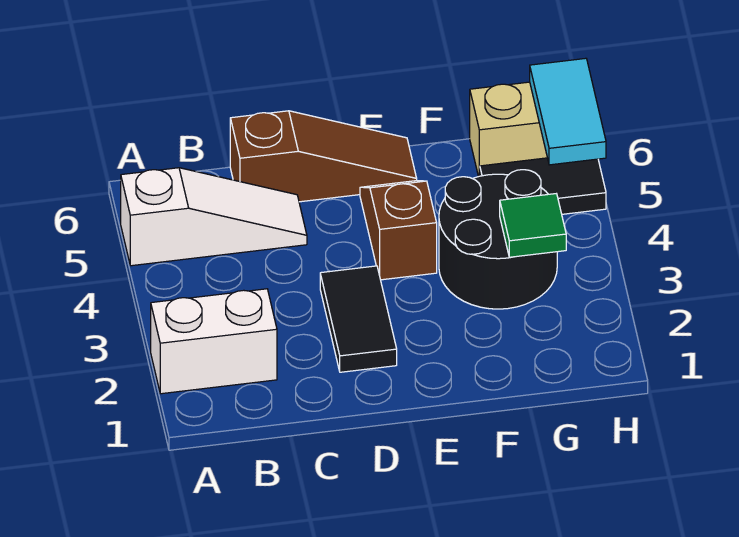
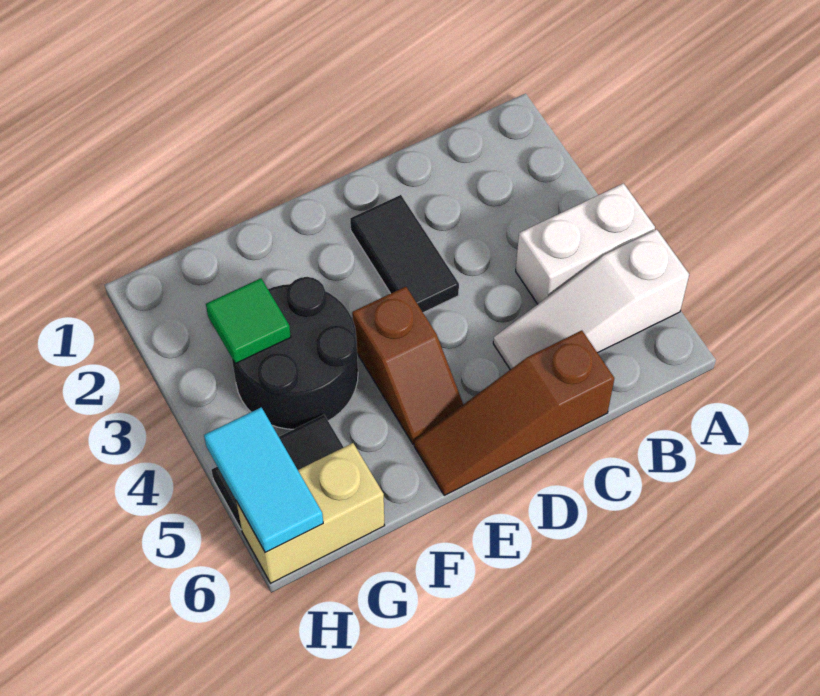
white brick A2:B2 level 1 -> white brick A4:B4 level 1

